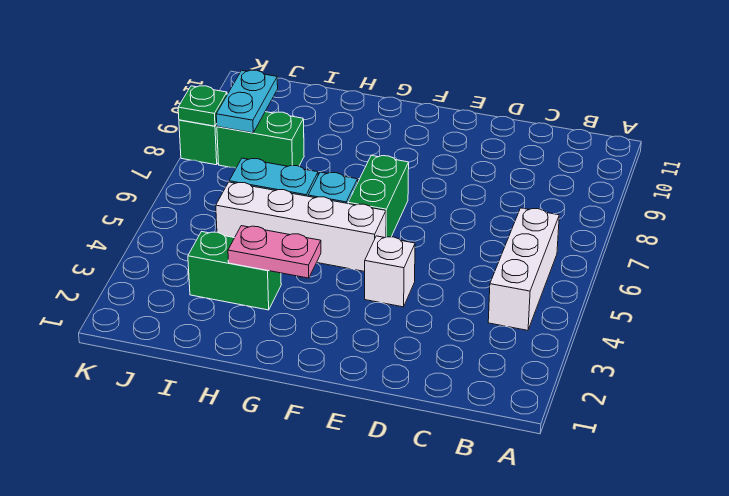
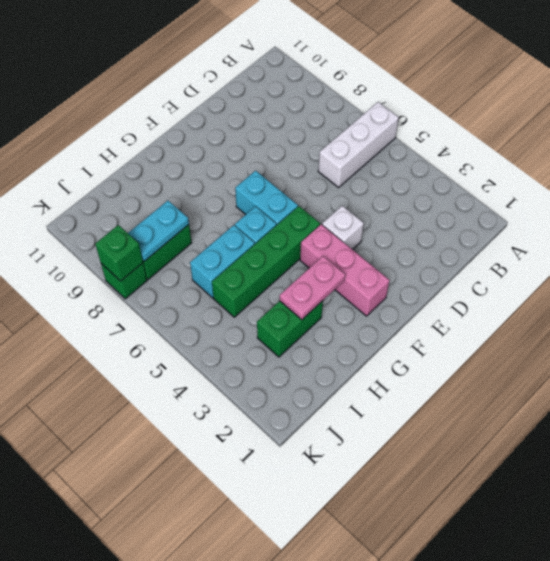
white brick B4:B6 level 1 -> white brick A6:C6 level 1
none -> pink brick F2:F4 level 1
white brick F5:I5 level 1 -> green brick F5:I5 level 1
green brick F6:F7 level 1 -> cyan brick F6:F7 level 1
cyan plate J8:J9 level 2 -> cyan plate I8:J8 level 2
green plate K8 level 2 -> green brick K8 level 2

